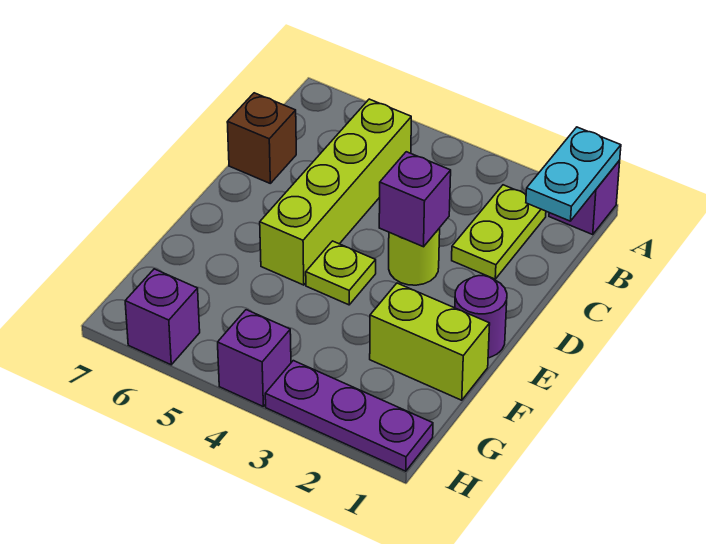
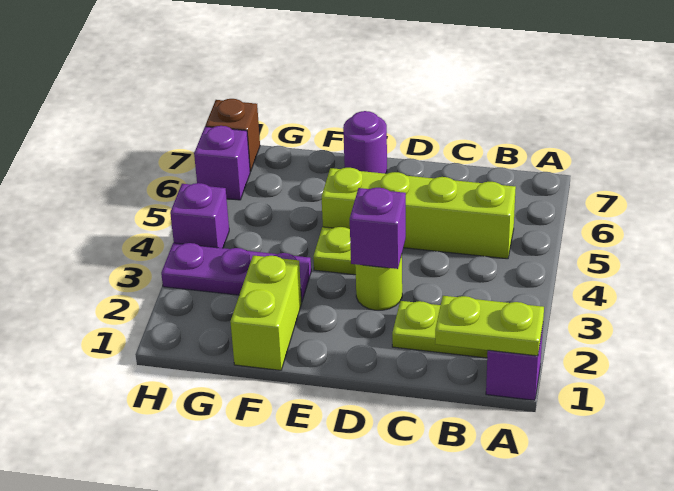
cyan plate A1:B1 level 2 -> lime plate A1:B1 level 2
brown brick C7 level 1 -> brown brick H7 level 1
purple round brick E1 level 1 -> purple round brick E7 level 1
purple plate H1:H3 level 1 -> purple plate F3:H3 level 1

